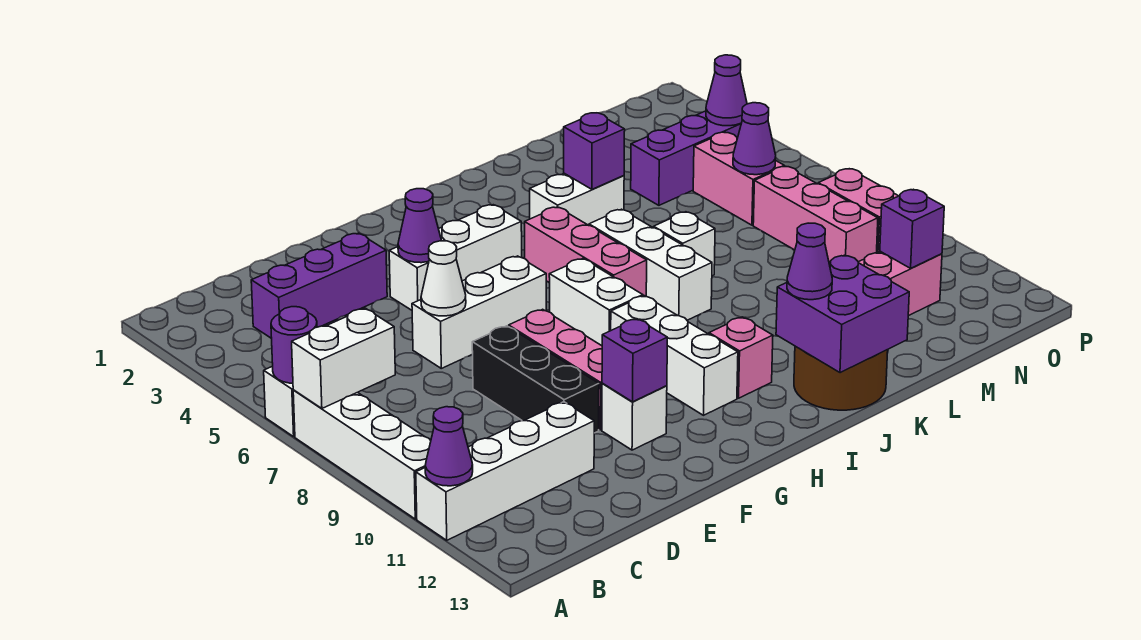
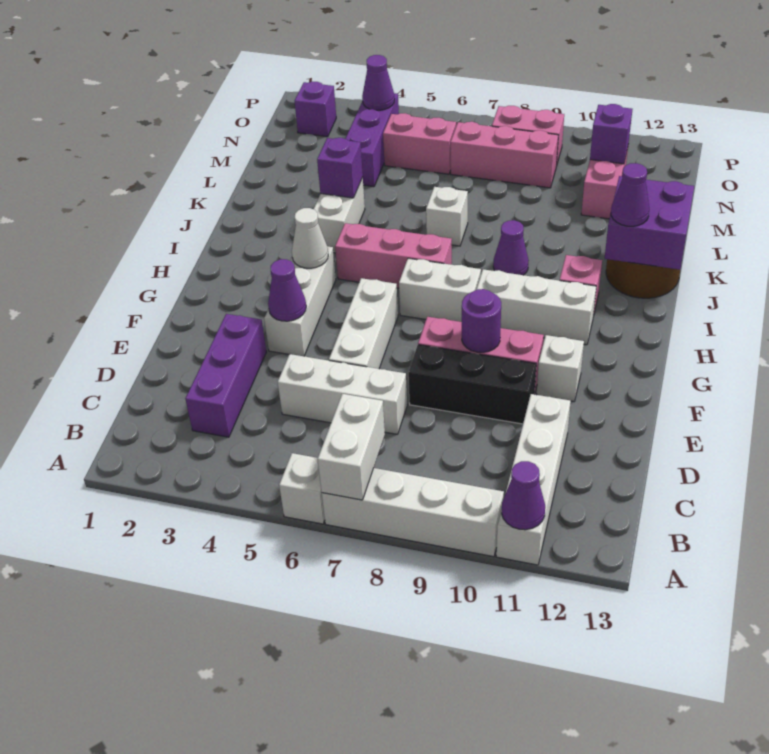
purple round brick A6 level 2 -> purple round brick F9 level 2
white cone E6 level 2 -> white cone H4 level 2
purple brick F11 level 2 -> purple brick O2 level 1
white brick J6:J8 level 1 -> white brick D5:D7 level 1
purple cone N6 level 2 -> purple cone J9 level 1

